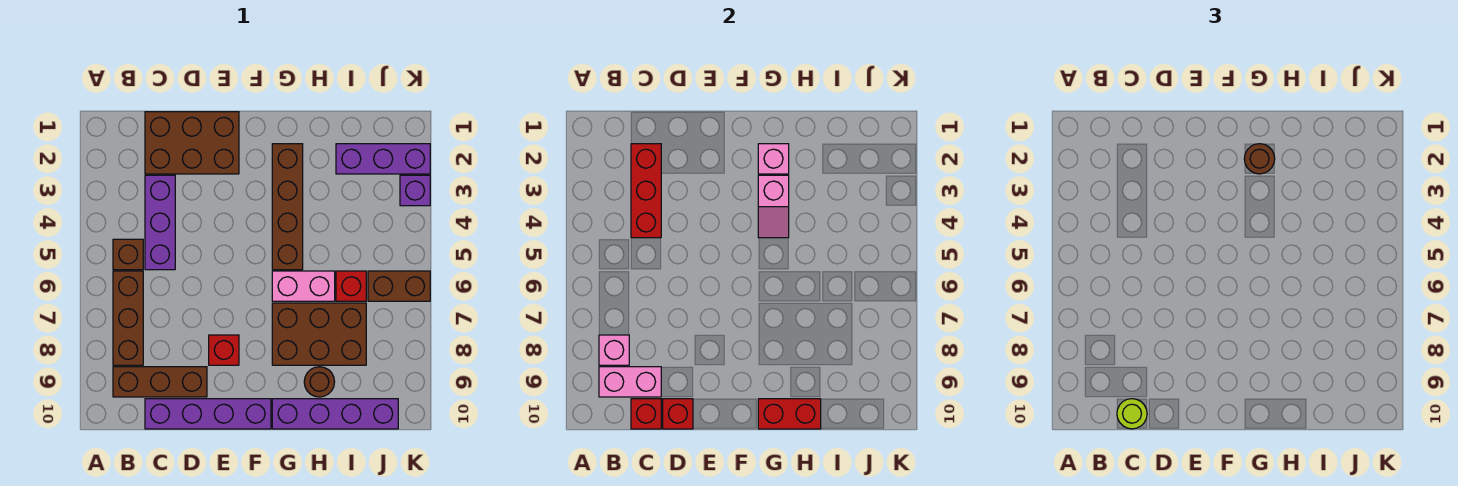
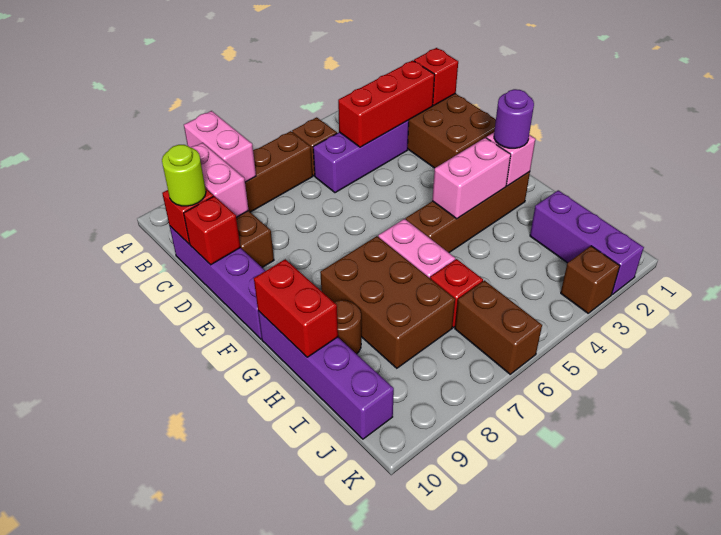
pink brick B8 level 2 -> pink brick A8:B8 level 2
red brick E8 level 1 -> red brick C1 level 2
brown round brick G2 level 3 -> purple round brick G2 level 3
pink slope G3:G4 level 2 top 3 -> pink brick G3:G4 level 2
purple brick K3 level 1 -> brown brick K3 level 1

